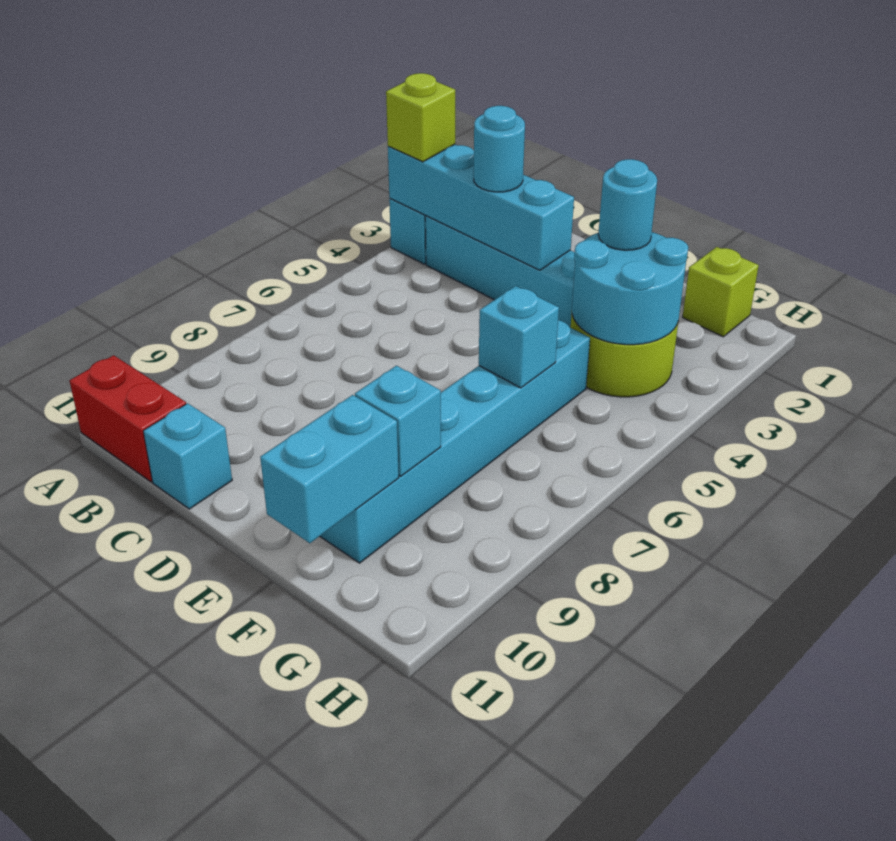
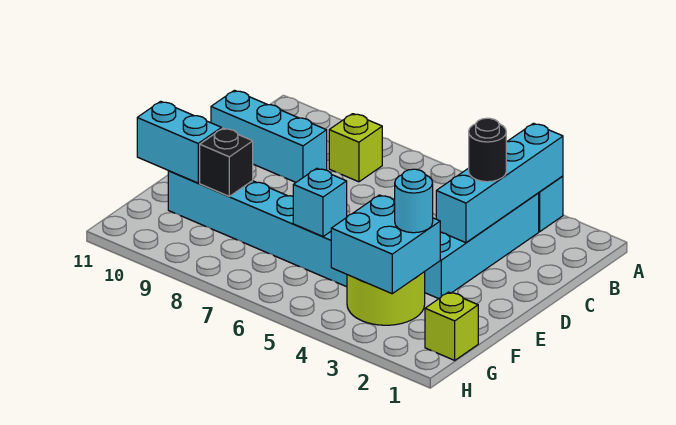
lime brick A3 level 3 -> lime brick B8 level 1
red brick A11:B11 level 1 -> none
cyan round brick C3 level 3 -> black round brick C3 level 3
cyan brick C11 level 1 -> cyan brick C9:C11 level 1
cyan round brick F3:G4 level 2 -> cyan brick F3:G4 level 2
cyan brick F9 level 2 -> black brick F9 level 2

